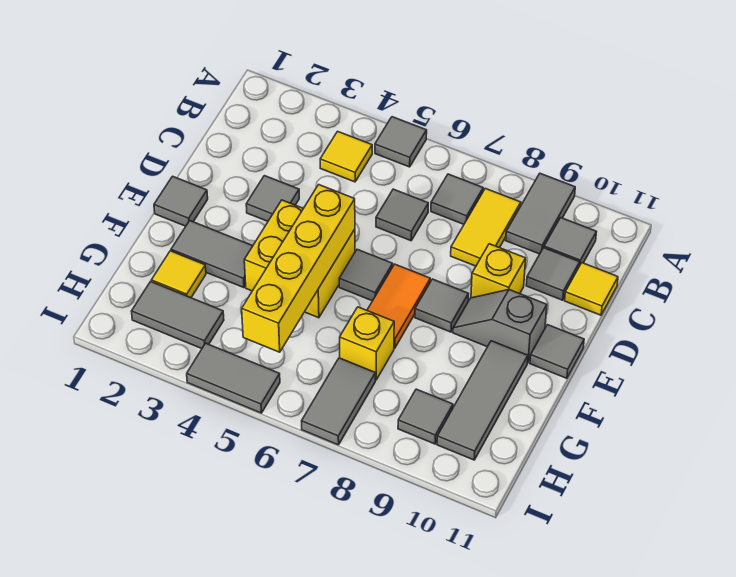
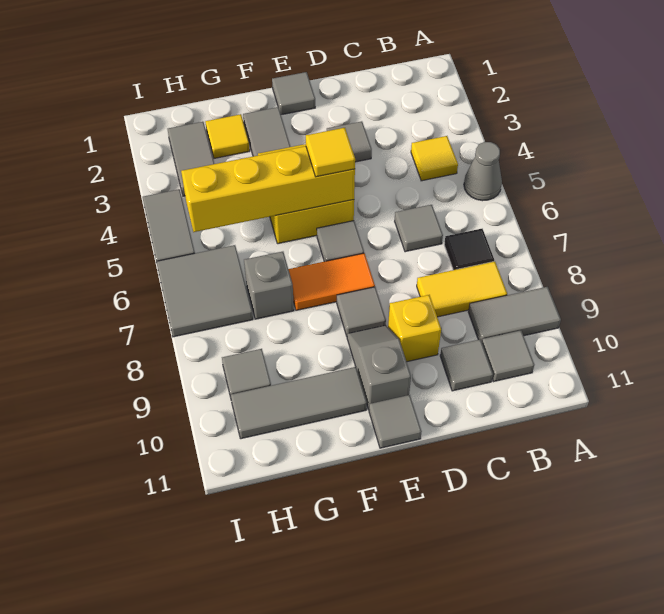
grey tile A5 level 1 -> grey cone A5 level 1
grey tile B7 level 1 -> black tile B7 level 1
yellow tile C11 level 1 -> yellow tile E5 level 3
yellow brick G7 level 1 -> grey brick G7 level 1
grey tile H7:I7 level 1 -> grey tile H6:I7 level 1

